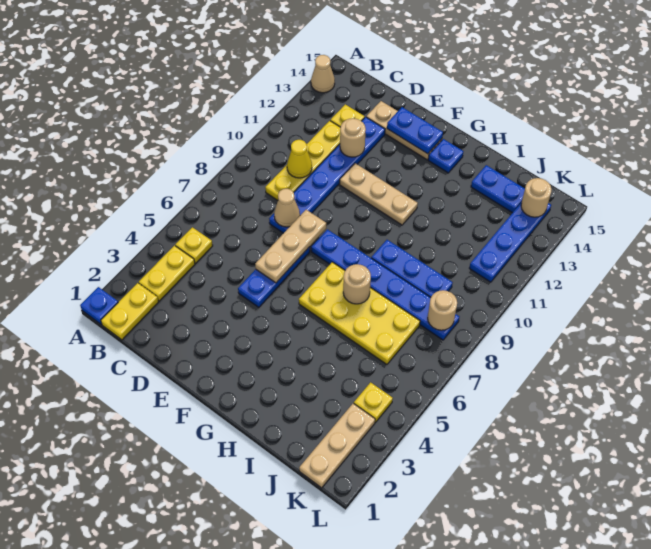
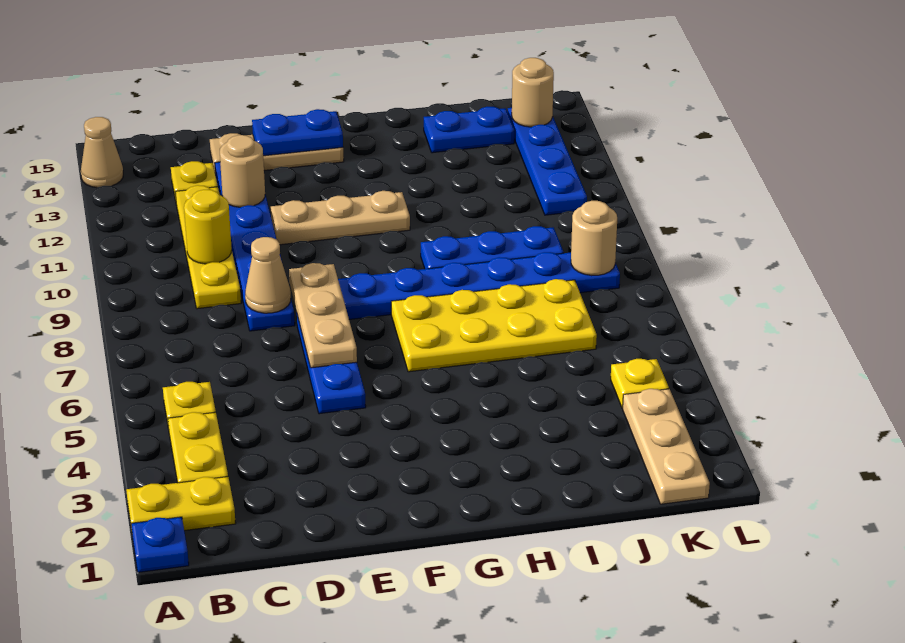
yellow plate B1:B2 level 1 -> yellow plate A2:B2 level 1
yellow cone C10 level 2 -> yellow round brick C10 level 2
blue plate G14 level 1 -> none
tan round brick H7 level 2 -> none

